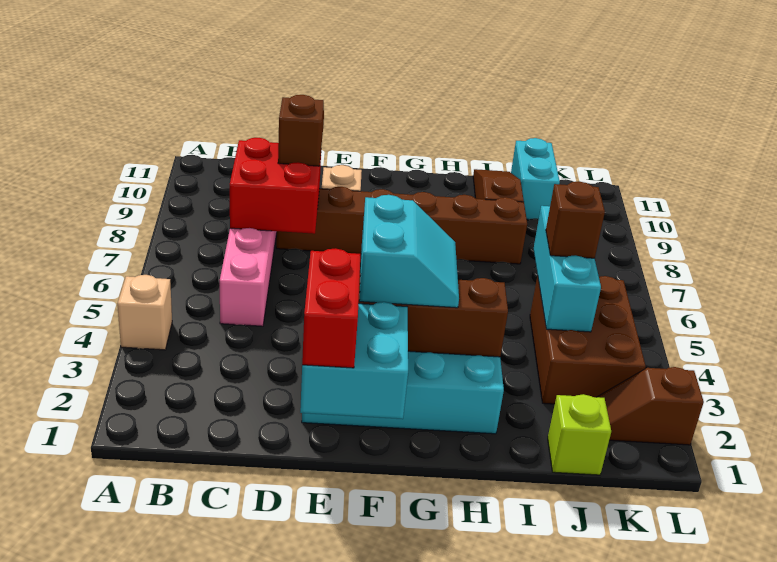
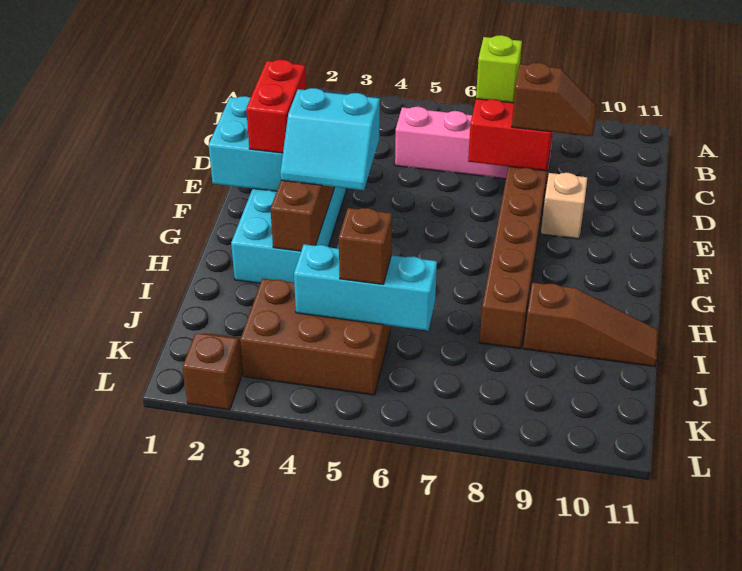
tan brick A4 level 1 -> none
red brick E1:E2 level 3 -> red brick E2:F2 level 3
lime brick J1 level 1 -> lime brick C7 level 3
cyan brick J10:J11 level 1 -> none

